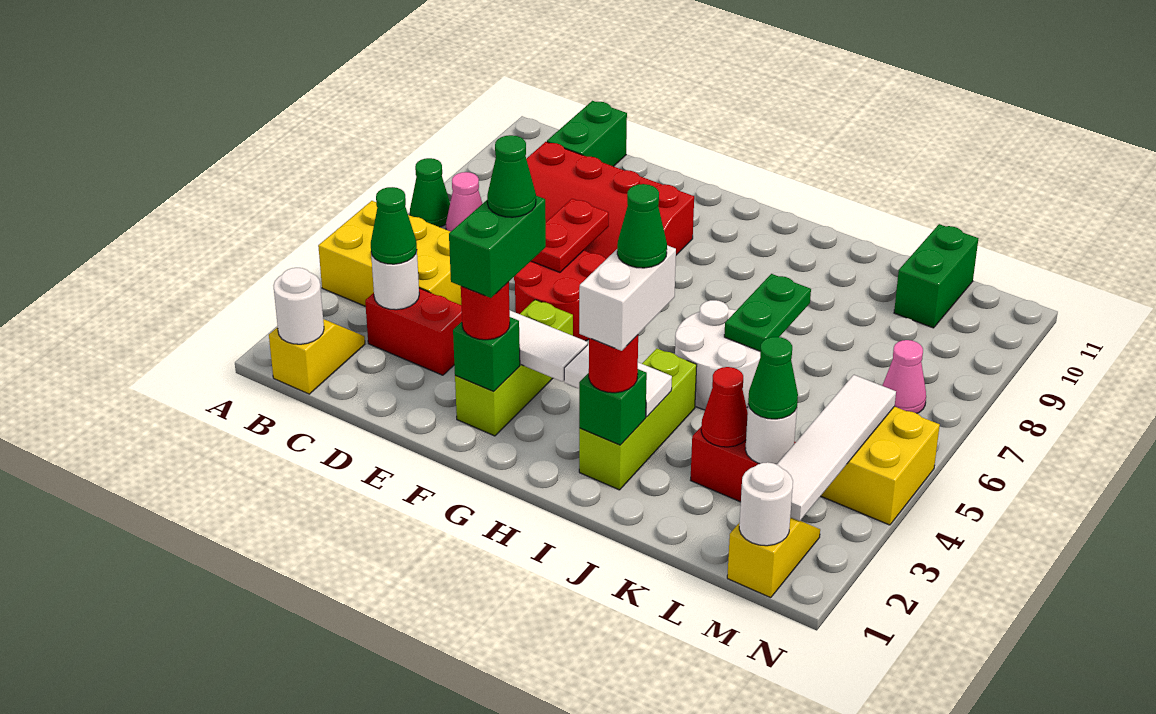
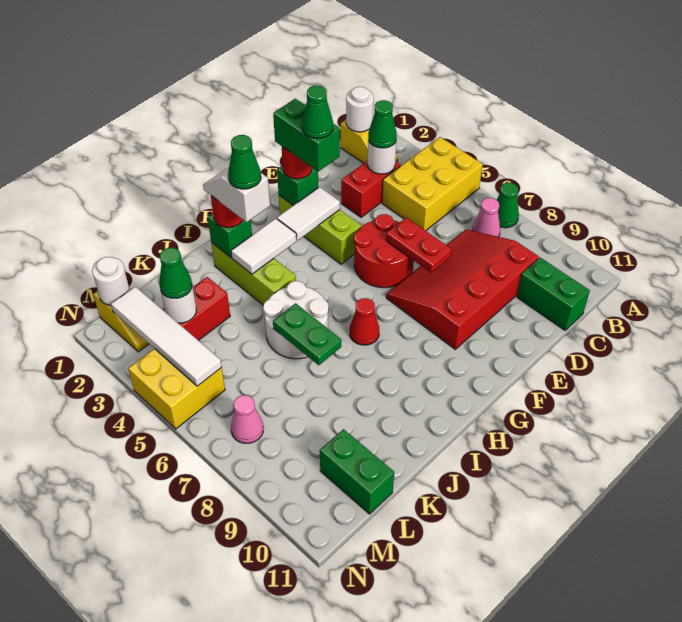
white brick I2:I3 level 4 -> white slope I2:I3 level 4 top 3
red cone K3 level 2 -> red cone H7 level 1

